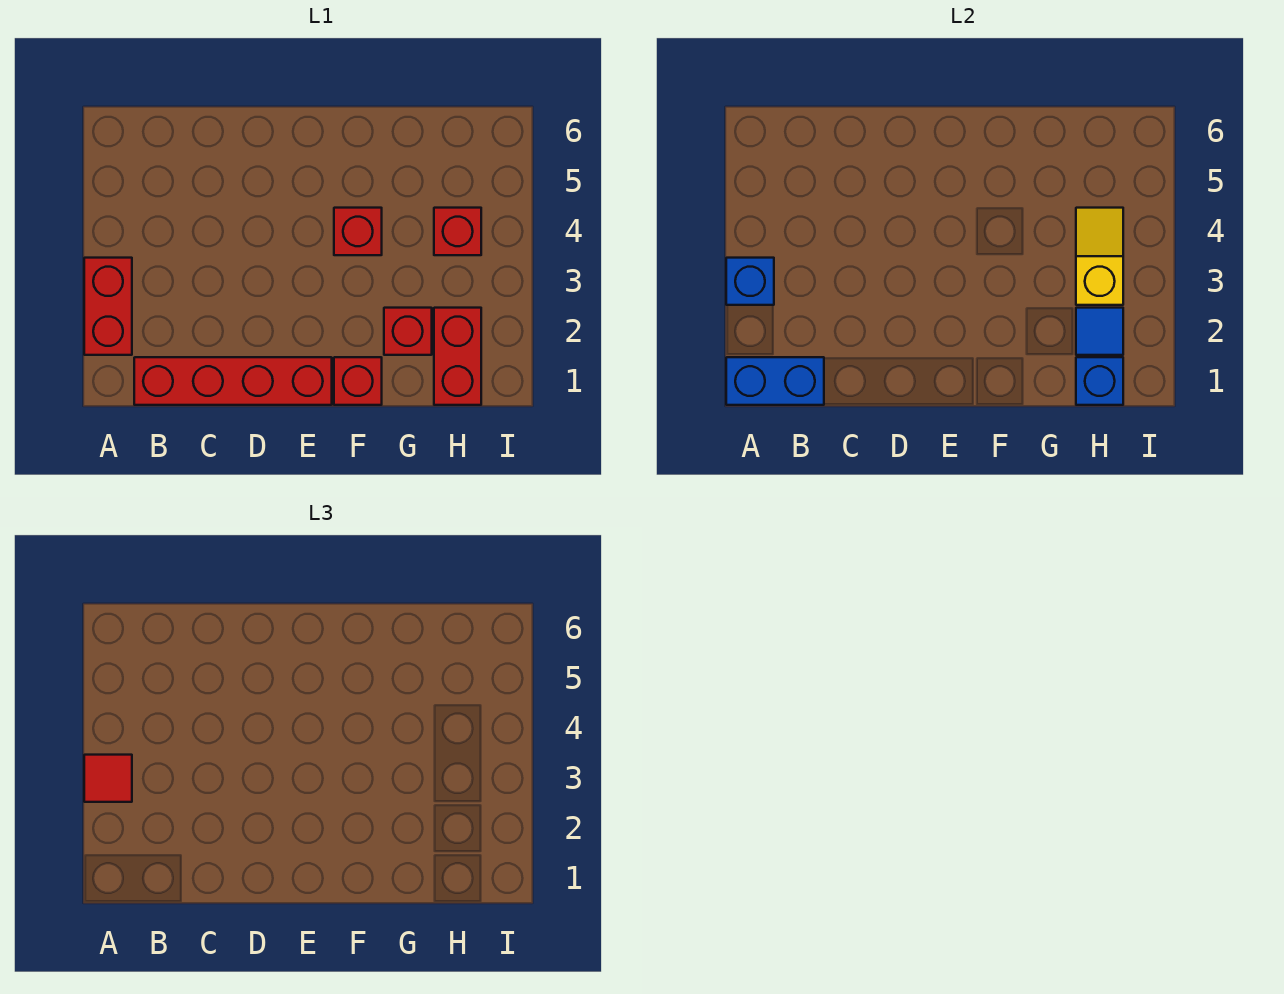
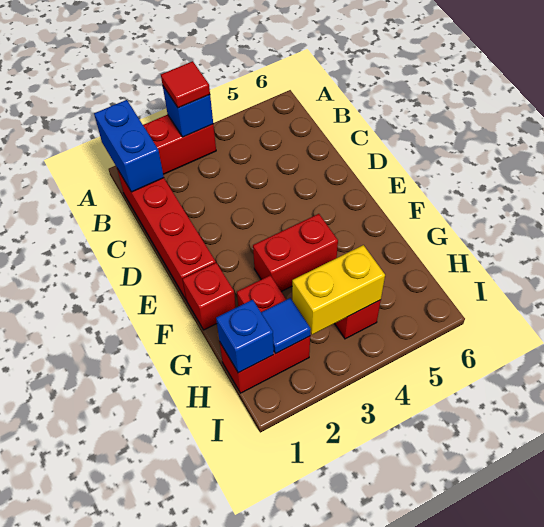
red brick F4 level 1 -> red brick F3:F4 level 1
yellow slope H3:H4 level 2 top 3 -> yellow brick H3:H4 level 2

